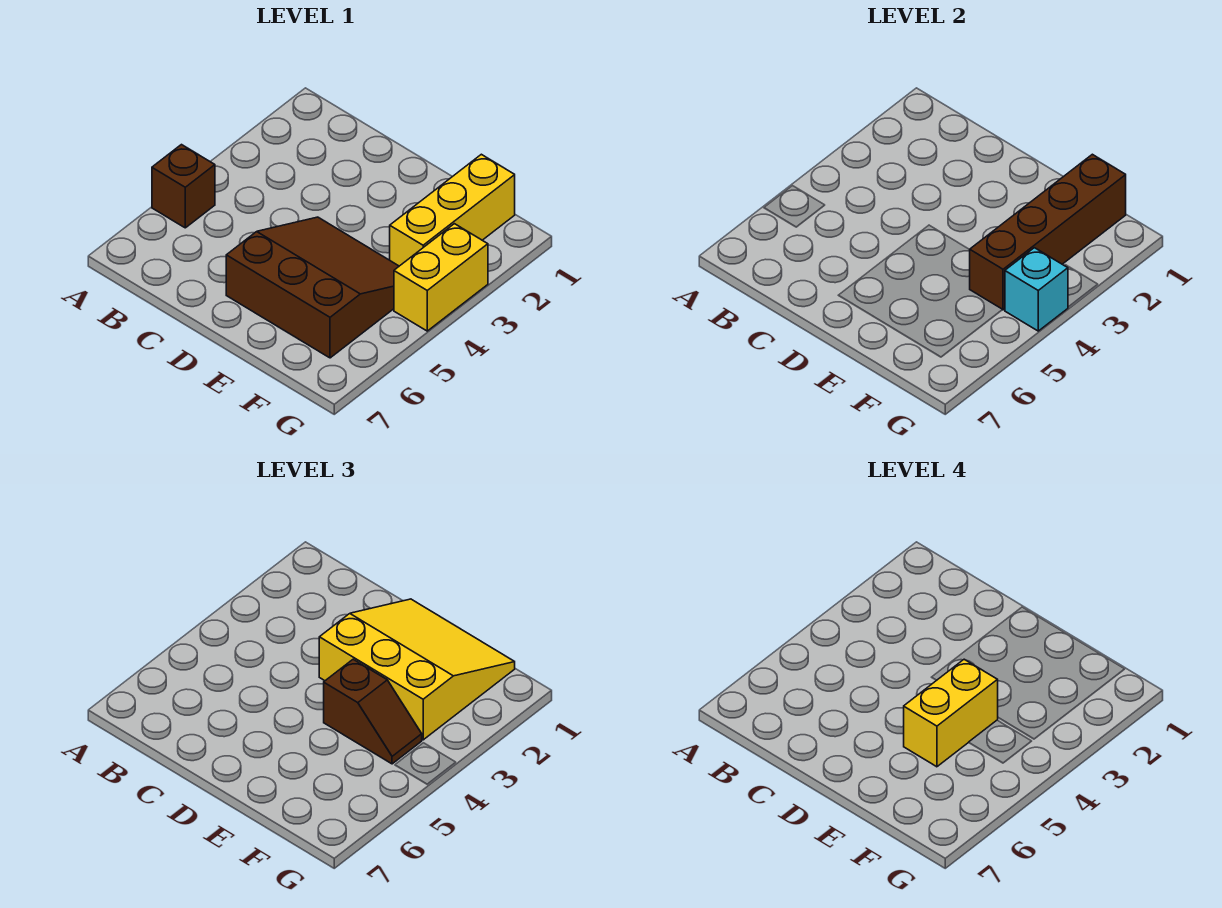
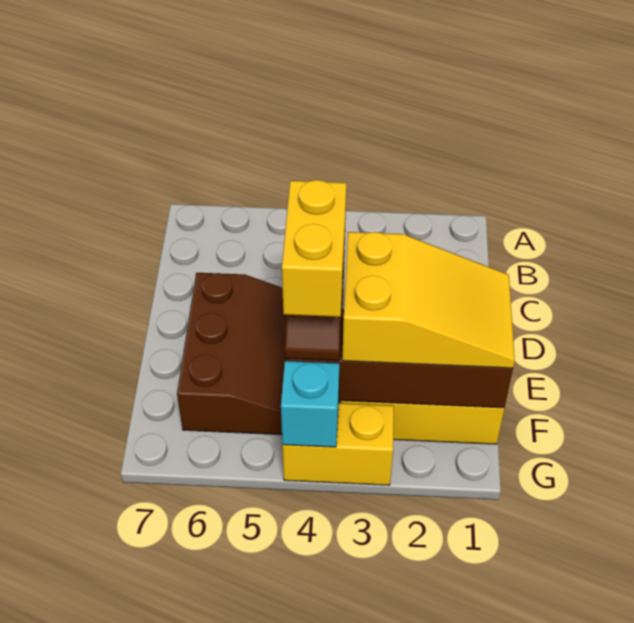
brown brick A5 level 1 -> none
yellow slope D1:F3 level 3 top 3 -> yellow slope E1:F3 level 3 top 3
yellow brick E4:E5 level 4 -> yellow brick E4:F4 level 4

